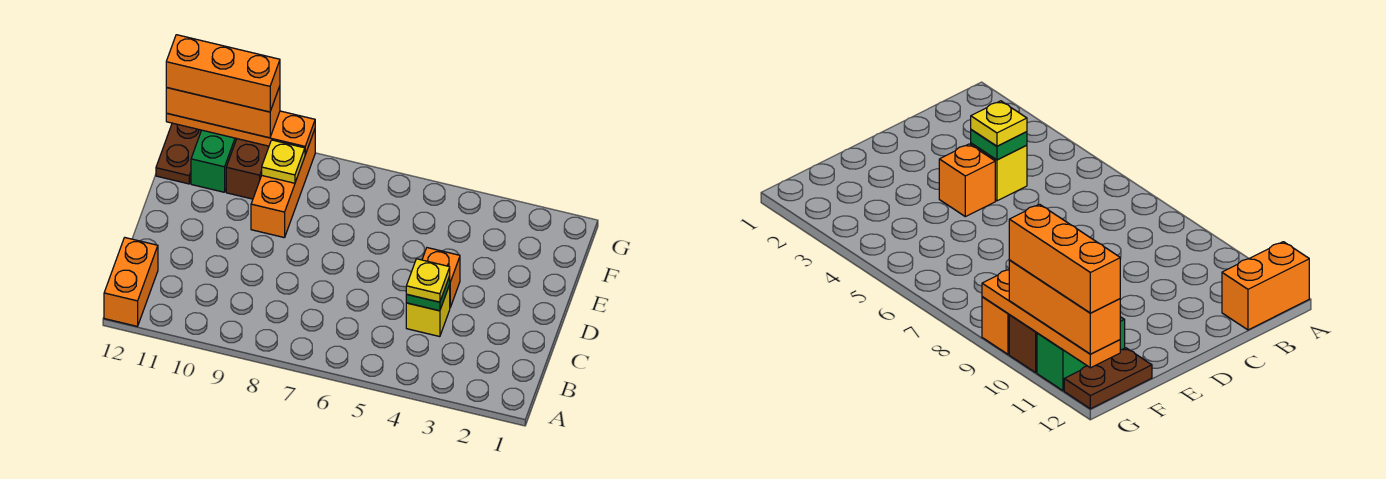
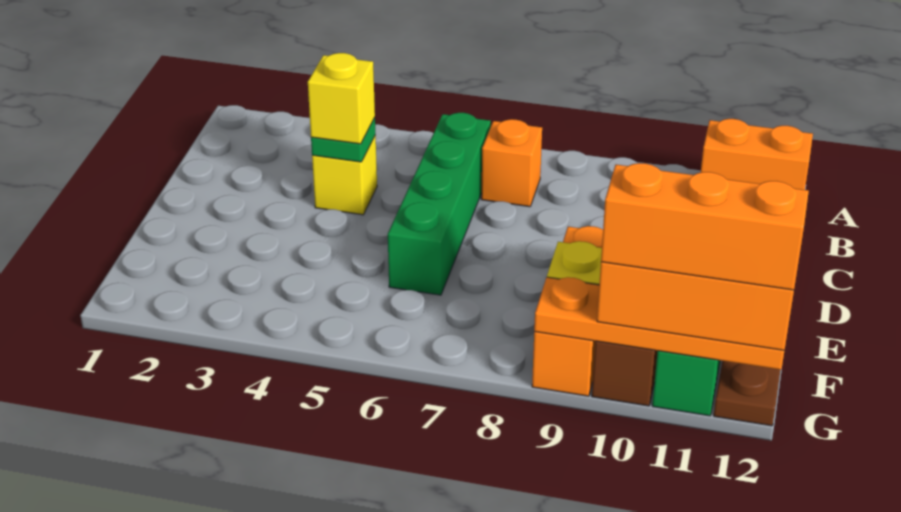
orange brick A12:B12 level 1 -> orange brick A11:A12 level 1
none -> green brick B6:E6 level 1
yellow plate C4 level 3 -> yellow brick C4 level 3
orange brick D4 level 1 -> orange brick B7 level 1

